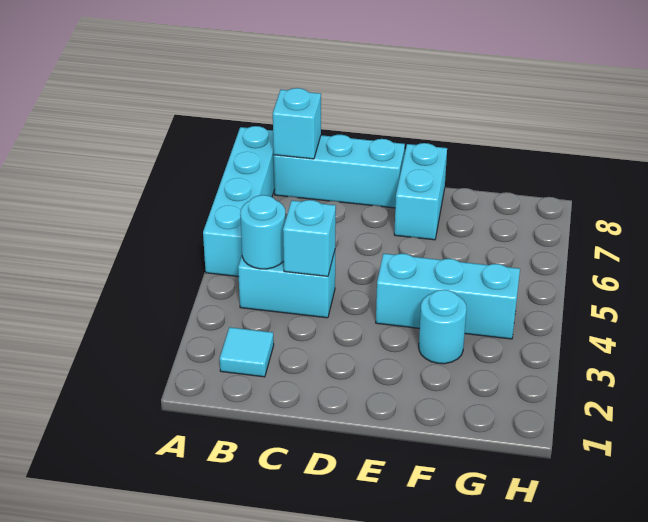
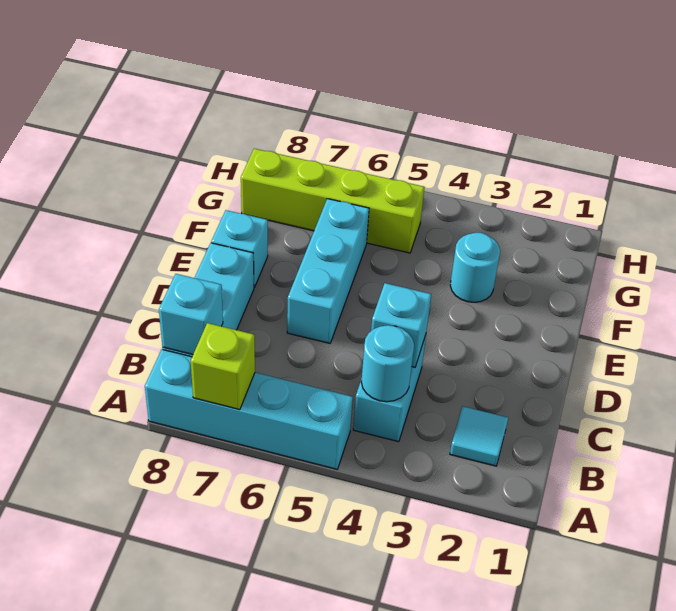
none -> lime brick A7 level 2
cyan brick E4:G4 level 1 -> cyan brick D6:F6 level 1
cyan brick E7:E8 level 1 -> cyan brick E8 level 1
none -> lime brick G5:G8 level 1

